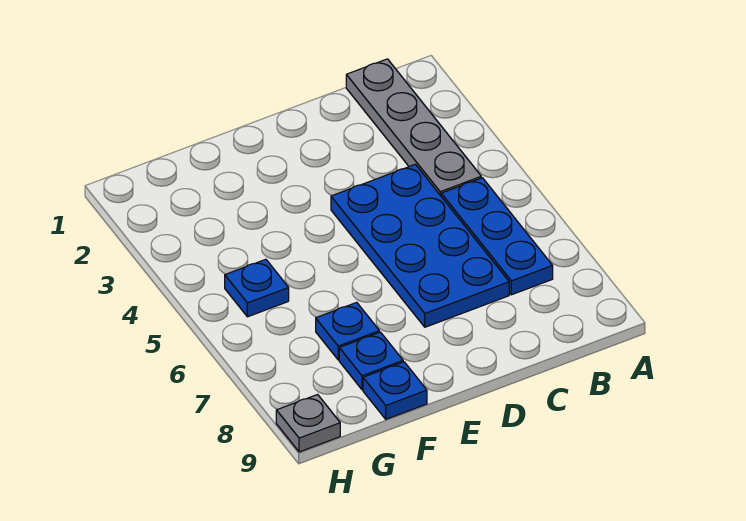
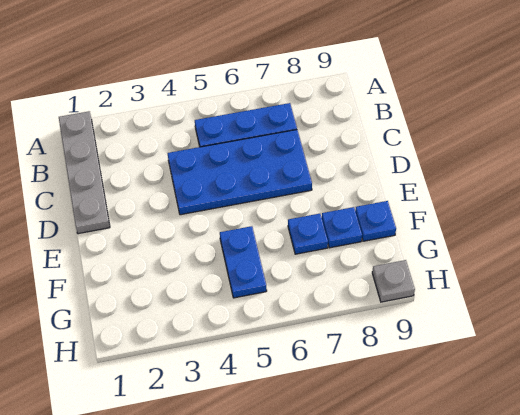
grey plate B1:B4 level 1 -> grey plate A1:D1 level 1
blue plate G5 level 1 -> blue plate F5:G5 level 1

